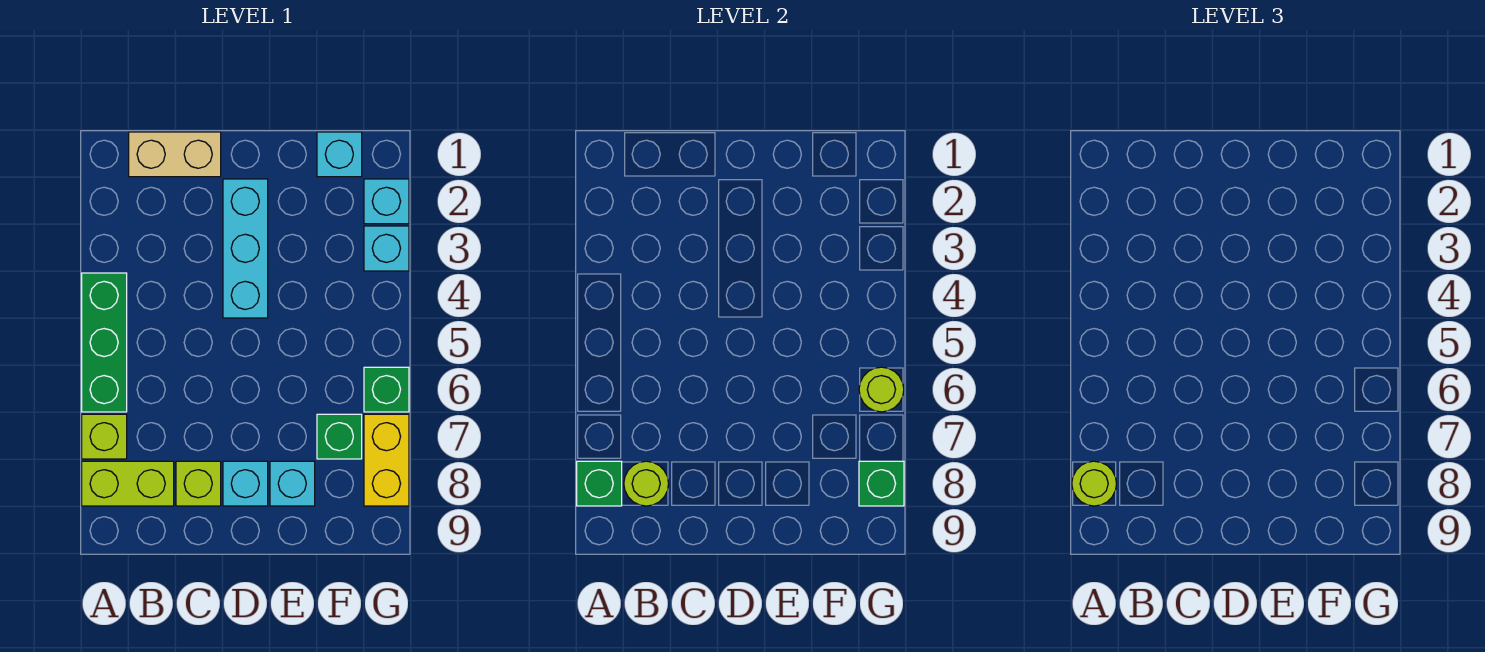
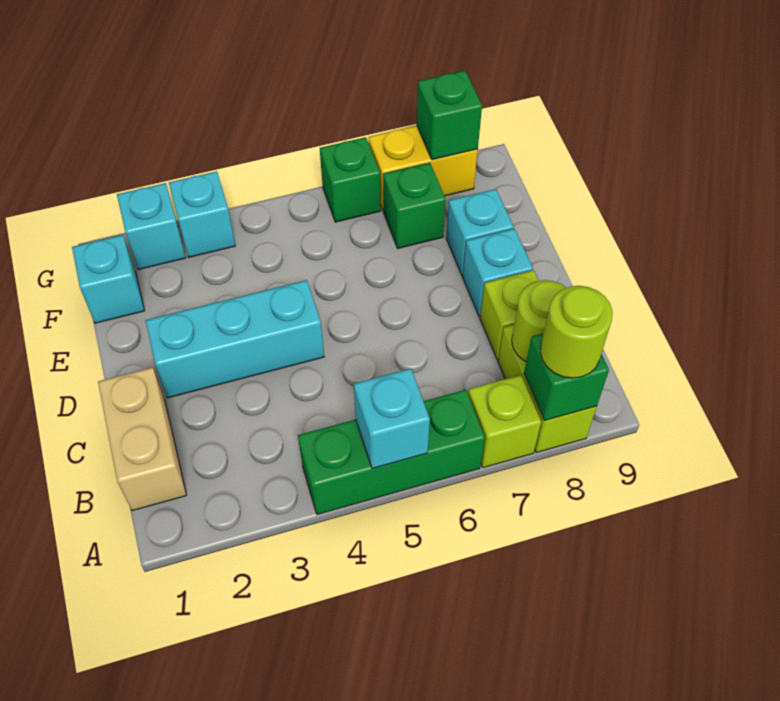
none -> cyan brick A5 level 2
lime round brick G6 level 2 -> none

